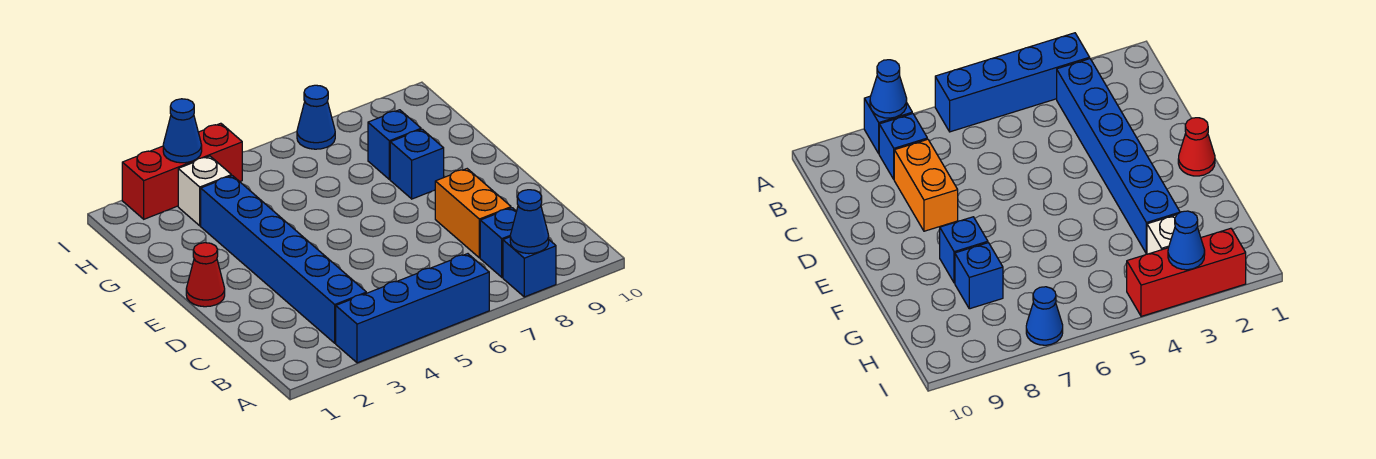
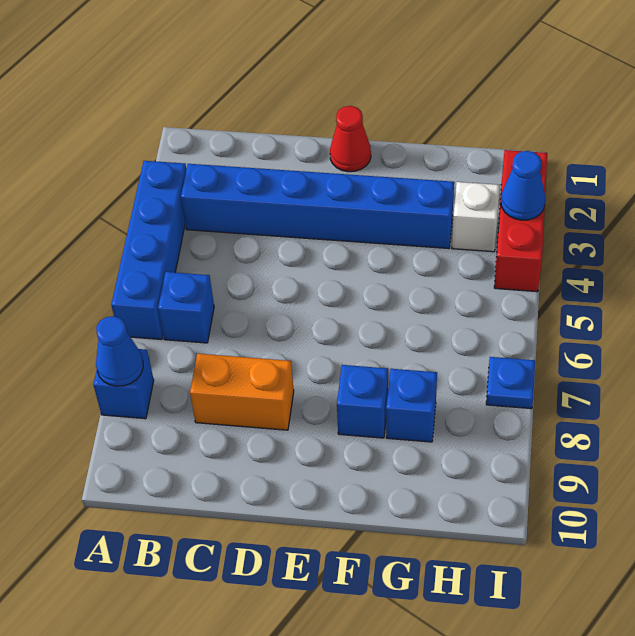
blue brick B8 level 1 -> blue brick B6 level 1
blue cone I7 level 1 -> blue plate I7 level 1

